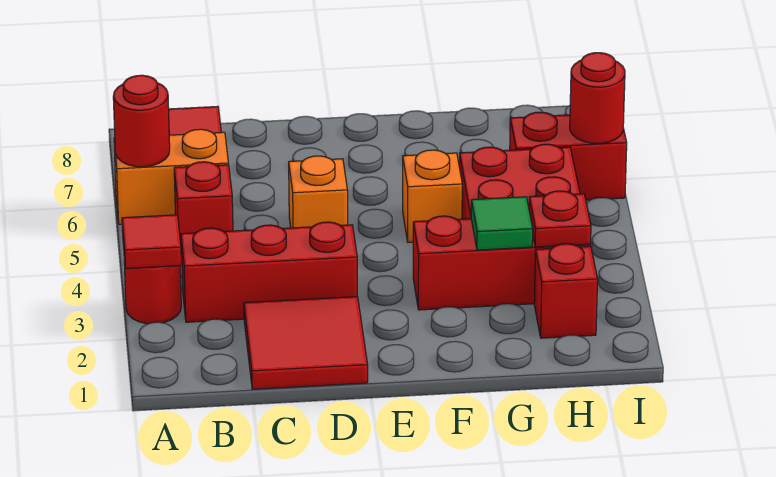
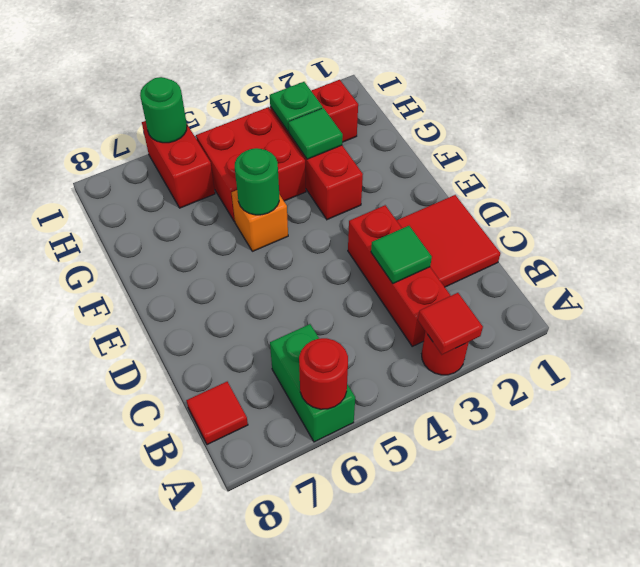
orange brick A6:B6 level 1 -> green brick A6:B6 level 1
red brick B5 level 1 -> none
none -> green tile C3 level 2
orange brick D5 level 1 -> none
none -> green round brick F5 level 2
red plate H3 level 2 -> green plate H3 level 2
red round brick I6 level 2 -> green round brick I6 level 2

